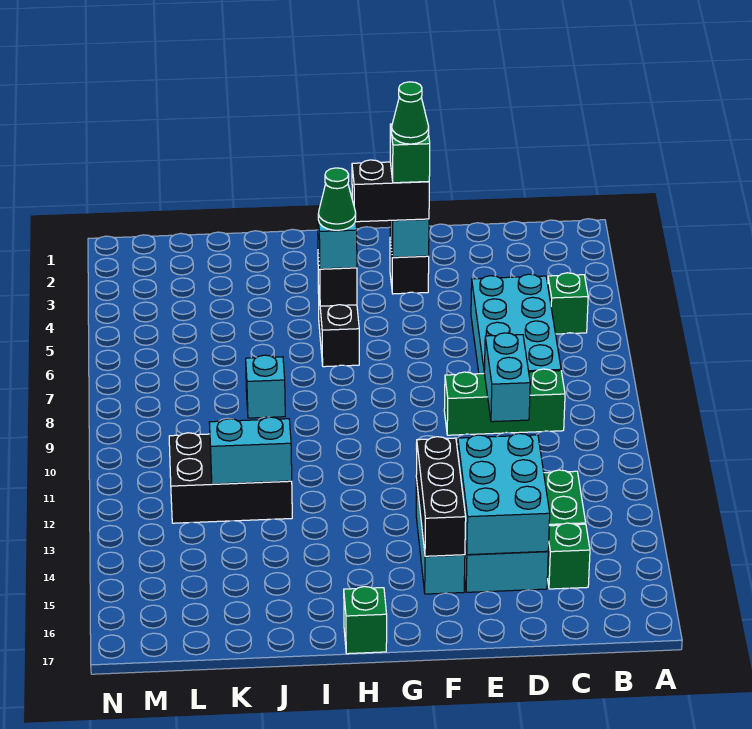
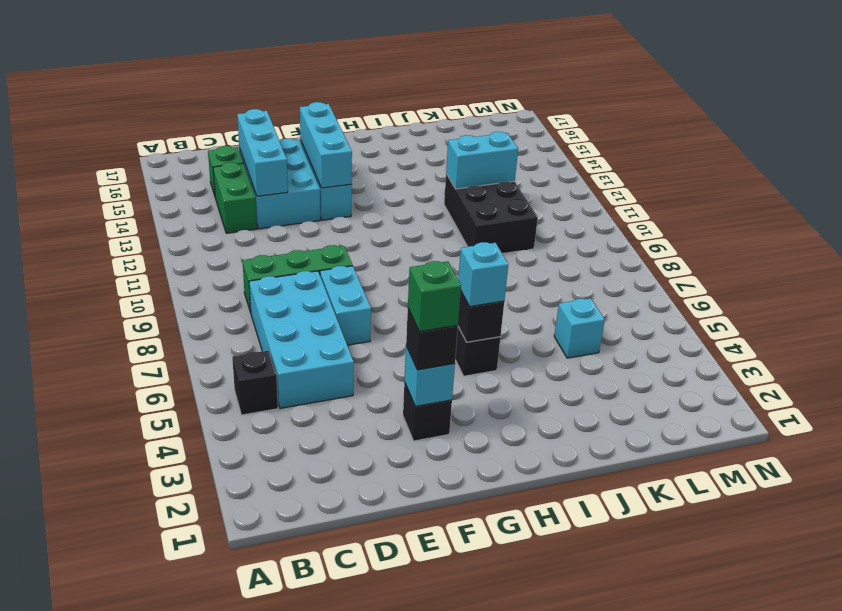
green brick B5 level 1 -> black brick B5 level 1
cyan brick D9:D10 level 2 -> cyan brick E7:E8 level 1
cyan brick D13:E15 level 2 -> cyan brick D13:D15 level 2
black brick F3:G3 level 3 -> black brick F3 level 3
green cone F3 level 5 -> none
black brick F13:F15 level 2 -> cyan brick F13:F15 level 2
green cone H5 level 4 -> none
green brick H17 level 1 -> none
cyan brick J8 level 1 -> cyan brick K5 level 1
black brick J11:L12 level 1 -> black brick J10:K12 level 1

